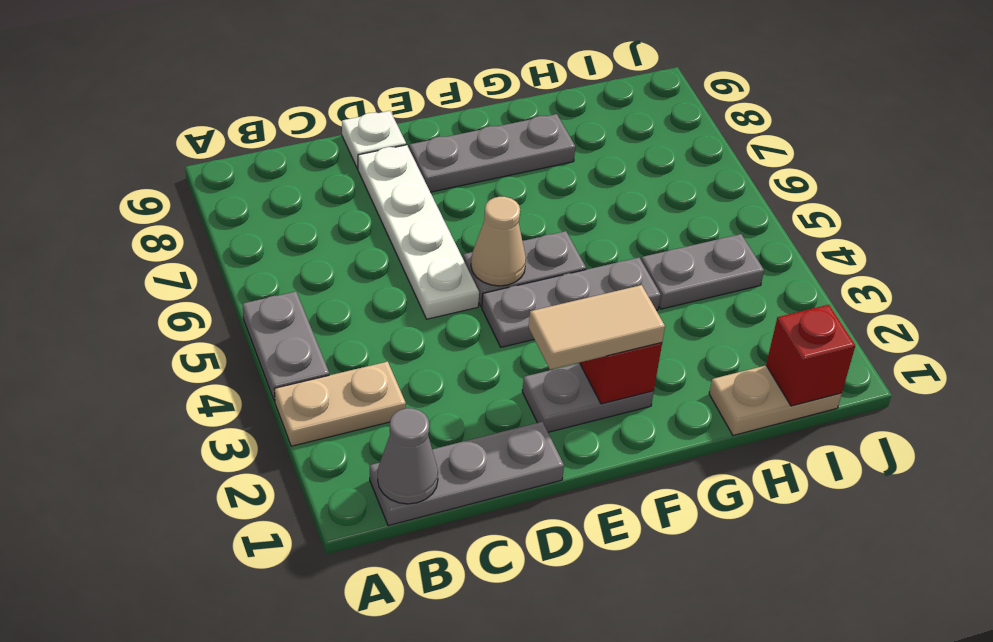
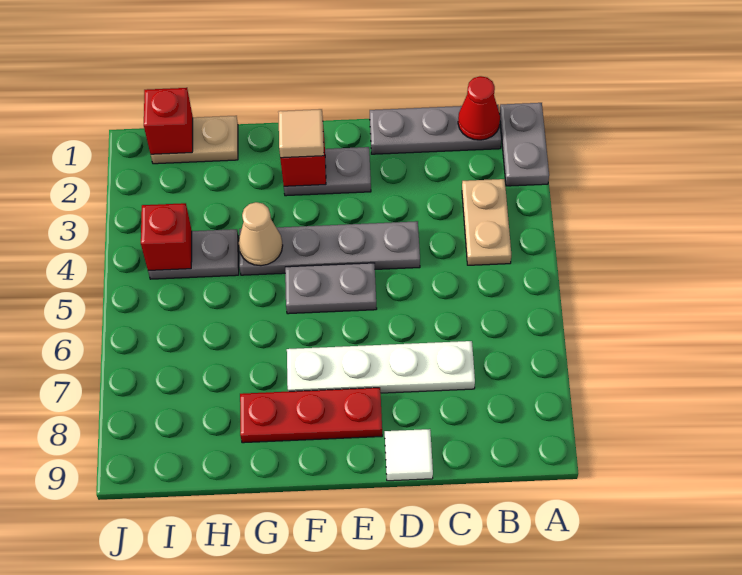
tan plate A3:B3 level 1 -> tan plate B3:B4 level 1
grey plate A4:A5 level 1 -> grey plate A1:A2 level 1
grey cone B1 level 2 -> red cone B1 level 2
white plate D5:D8 level 1 -> white plate C7:F7 level 1
white plate D9 level 1 -> white tile D9 level 1
tan tile E2:F2 level 3 -> tan tile F2 level 3
grey plate E4:G4 level 1 -> grey plate D4:G4 level 1
tan cone E5 level 2 -> tan cone G4 level 2
grey plate E8:G8 level 1 -> red plate E8:G8 level 1
none -> red brick I4 level 2

